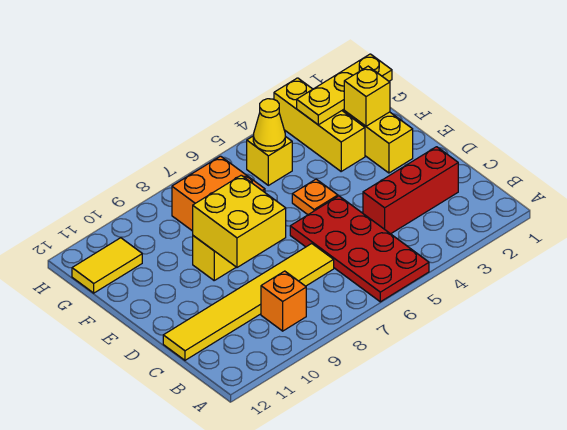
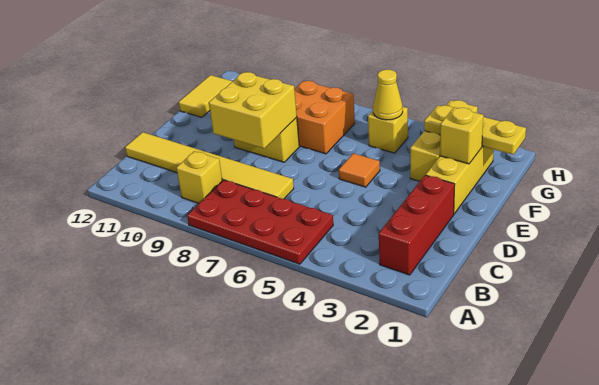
red plate A5:D6 level 1 -> red plate A5:B8 level 1
orange brick B9 level 1 -> yellow brick B9 level 1
red brick C2:C4 level 1 -> red brick B2:D2 level 1
orange plate E5 level 1 -> orange tile E5 level 1
yellow tile G11:G12 level 1 -> yellow tile F12:G12 level 1

